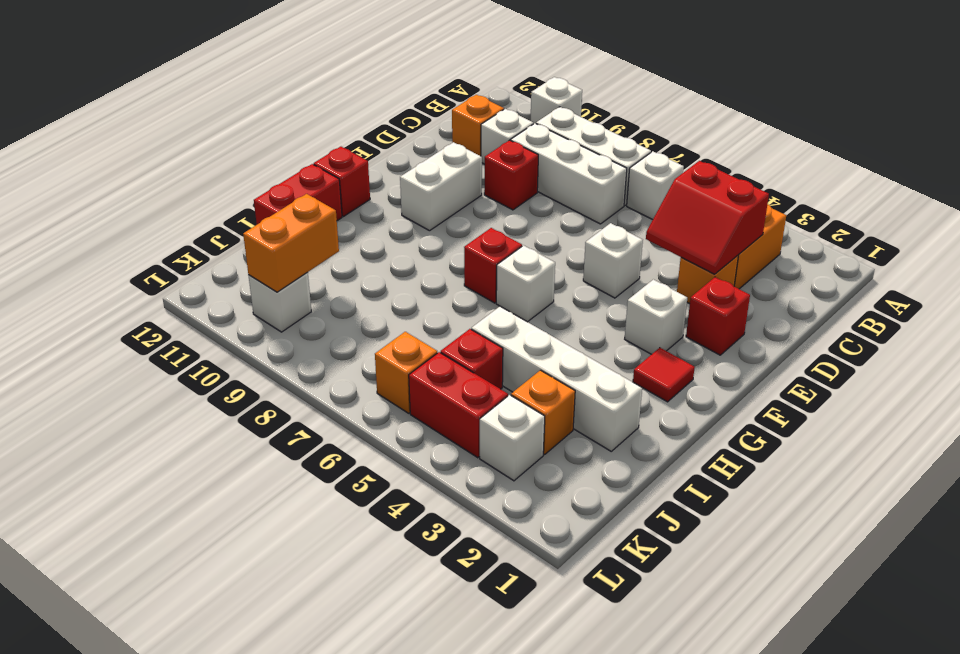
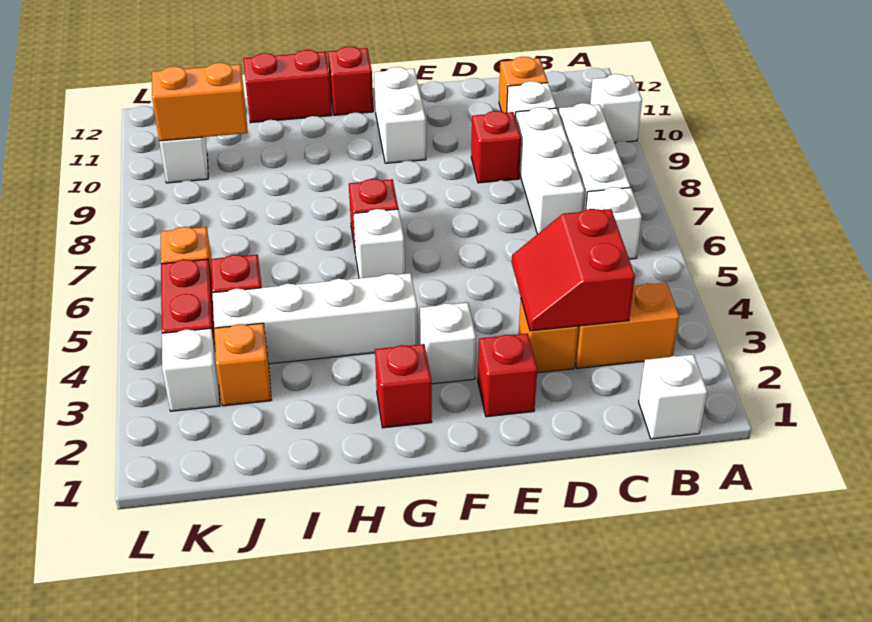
white brick E5 level 1 -> white brick B1 level 1
white brick E10:F10 level 1 -> white brick F10:F11 level 1
red tile G2 level 1 -> red brick G2 level 1
white brick I2:I5 level 1 -> white brick G4:J4 level 1

